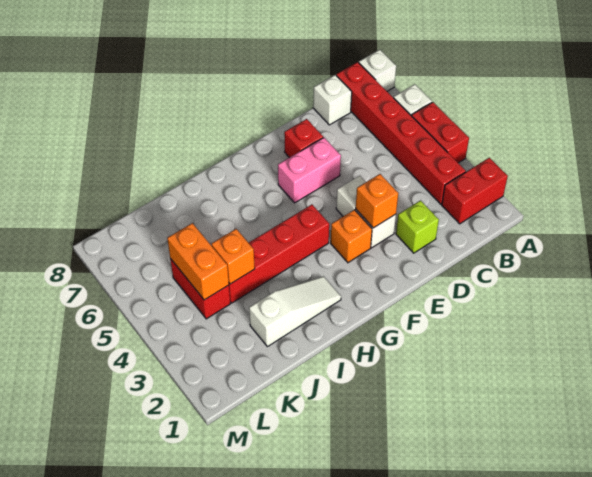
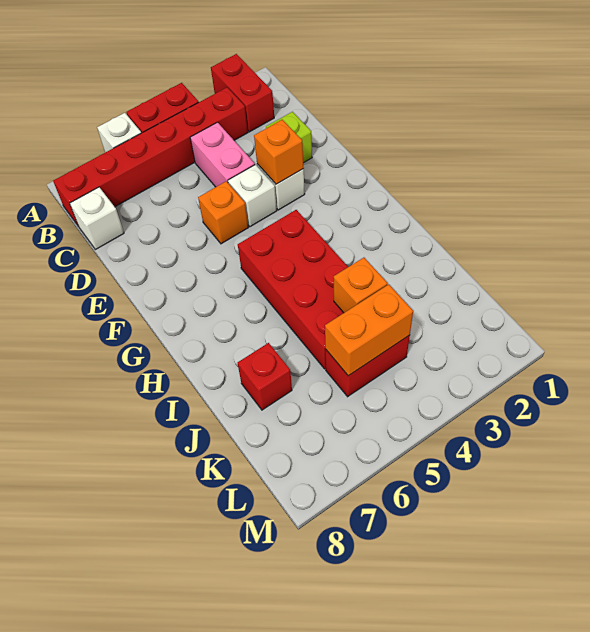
white brick A8 level 1 -> none
pink brick E6:F6 level 1 -> pink brick C4:D4 level 1
red brick E7 level 1 -> red brick J7 level 1
orange brick F3 level 1 -> orange brick E5 level 1
red brick G4:J4 level 1 -> red brick G4:J5 level 1
white slope H2:J2 level 1 top J -> none

